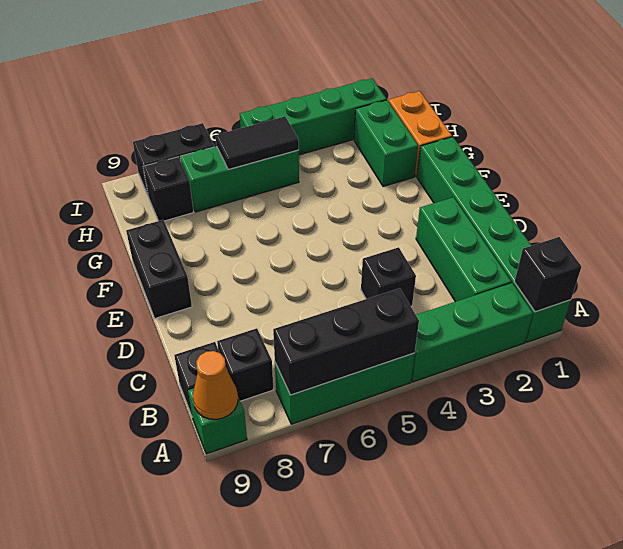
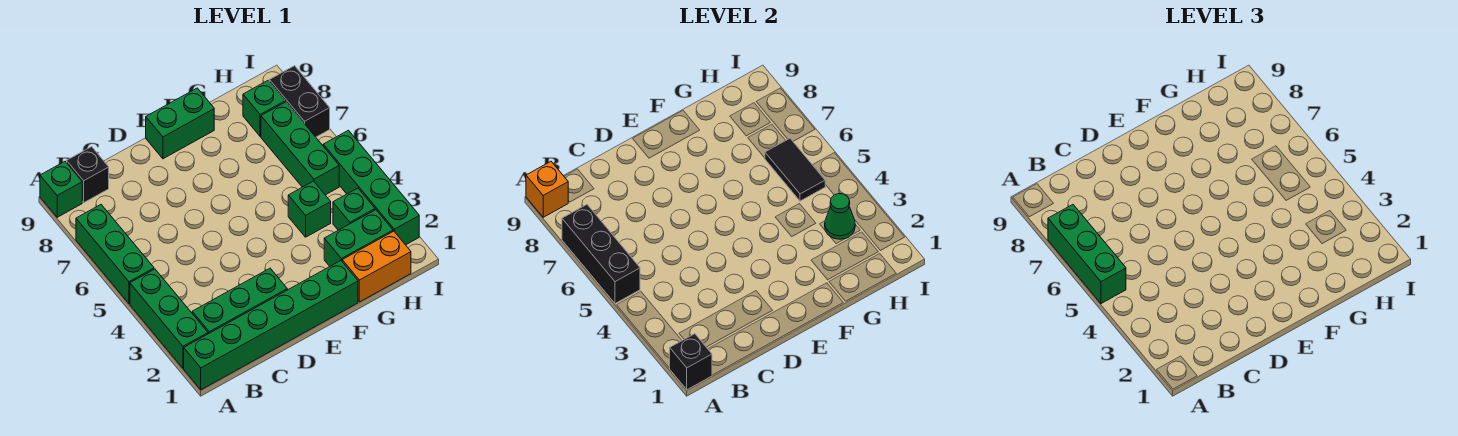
none -> green brick A5:A7 level 3
orange cone A9 level 2 -> orange brick A9 level 2
black brick B8 level 1 -> none
black brick C4 level 1 -> none
black brick E9:F9 level 1 -> green brick E9:F9 level 1
none -> green brick G4 level 1
none -> green brick H3 level 1
none -> green cone H3 level 2
black brick H8 level 1 -> green brick H8 level 1

